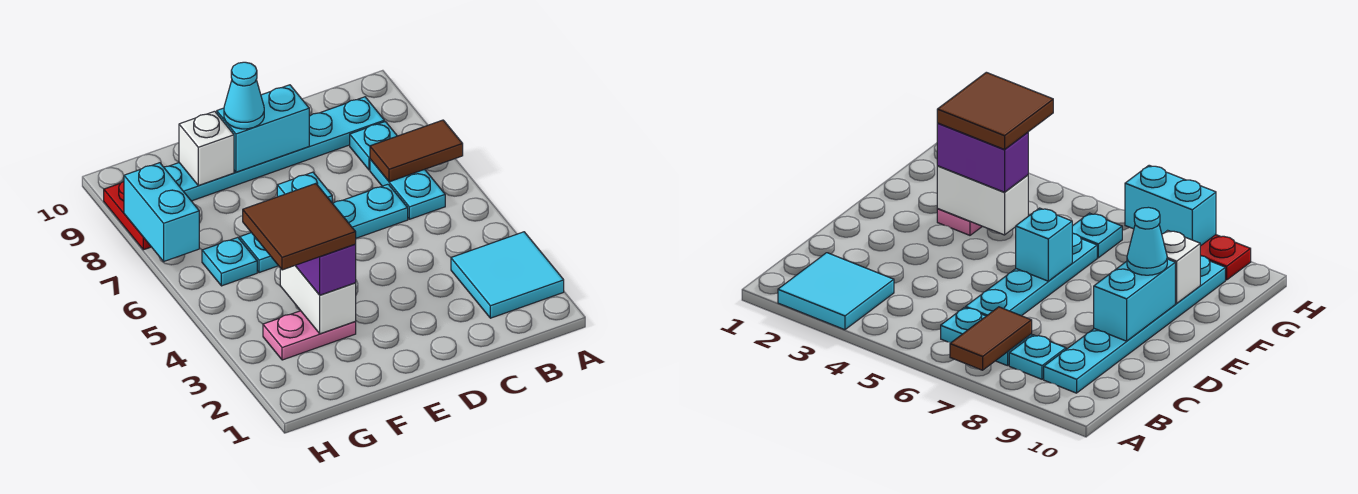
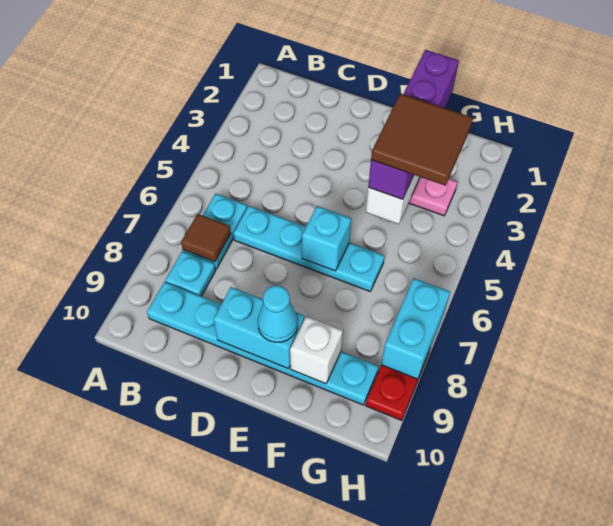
cyan tile A2:B3 level 1 -> none
brown tile A7:B7 level 2 -> brown tile B7 level 2
purple brick F3:F4 level 3 -> purple brick F1:F4 level 3
cyan plate G6 level 1 -> none

